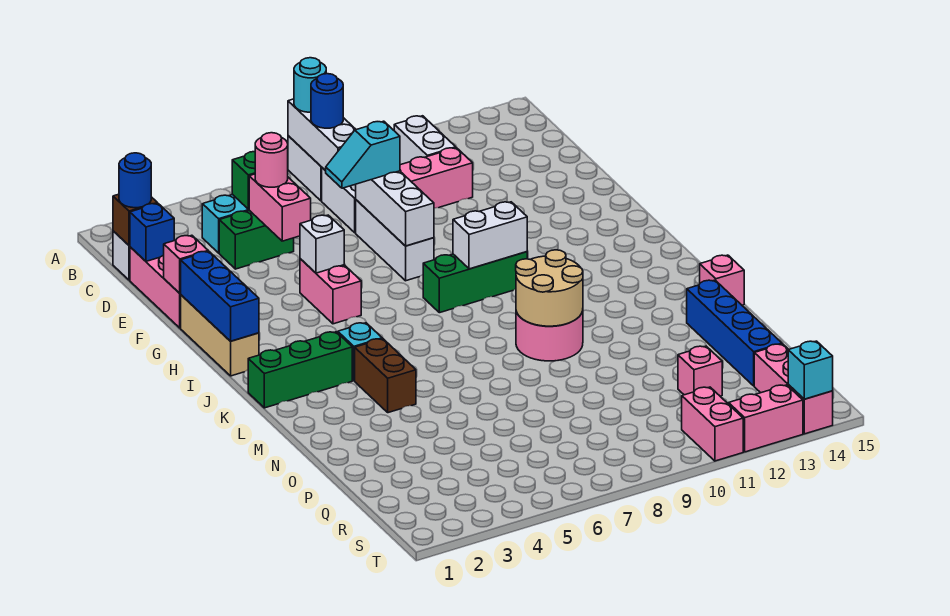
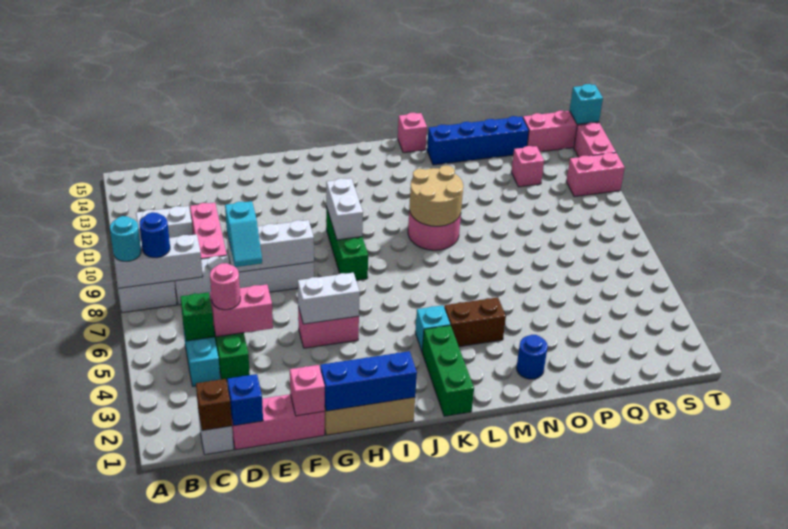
blue round brick C1 level 3 -> blue round brick N2 level 1
white brick G5 level 2 -> white brick G5:H5 level 2

